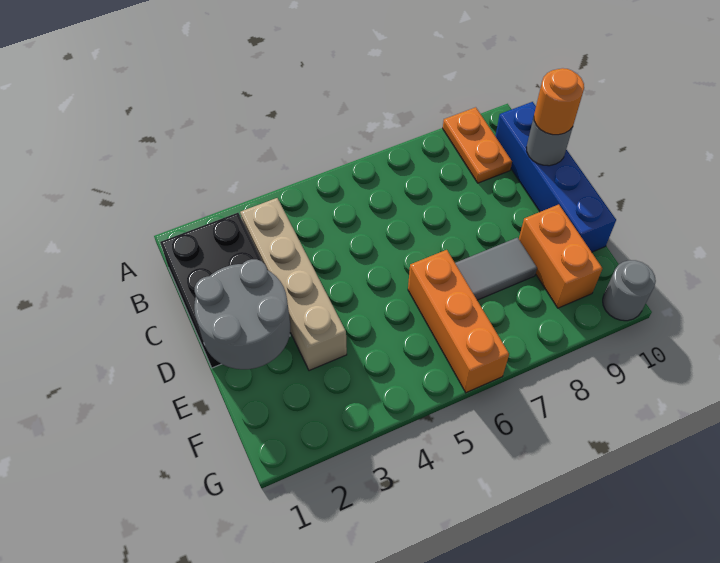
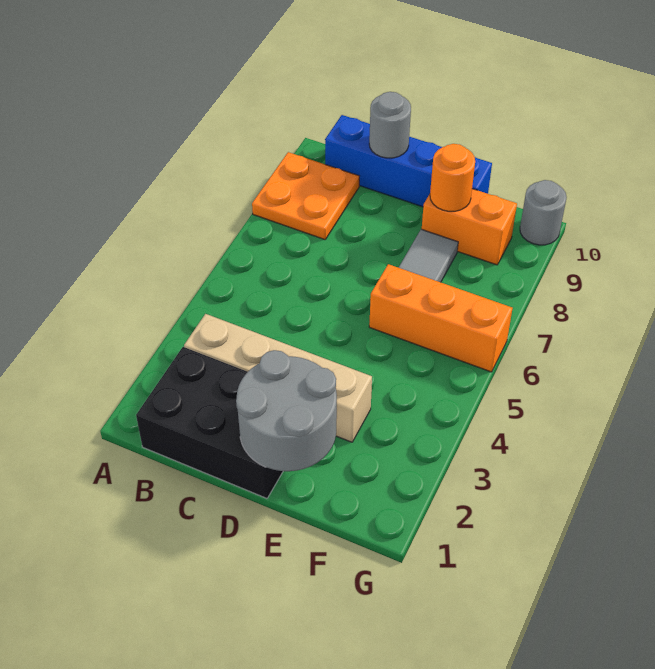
orange plate A9:B9 level 1 -> orange plate A8:B9 level 1
orange round brick C10 level 3 -> orange round brick E9 level 2

